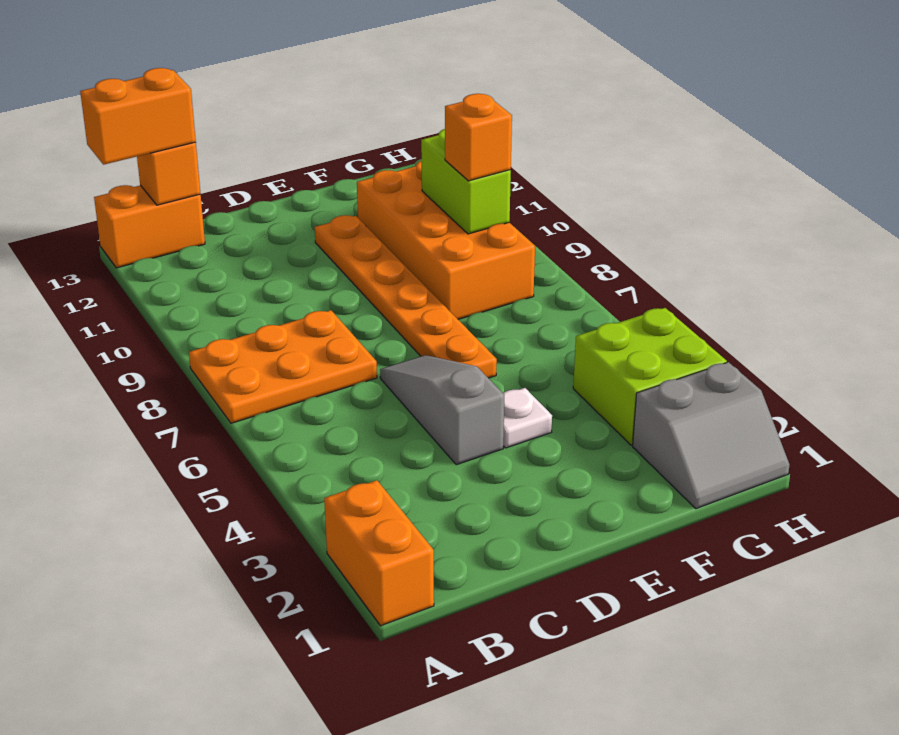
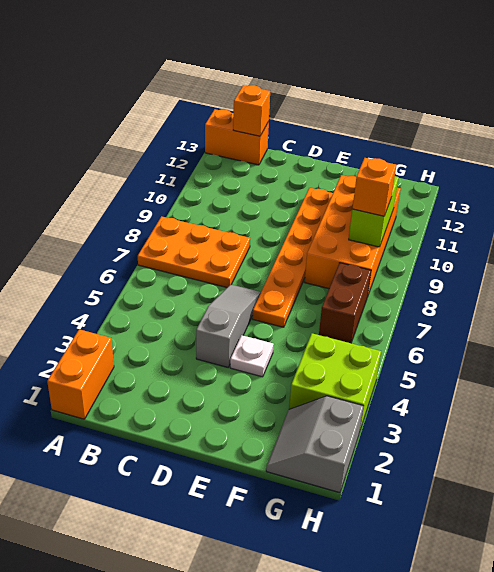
orange brick A13:B13 level 3 -> none
grey slope G1:H2 level 1 top 2 -> grey slope G1:H2 level 1 top H
none -> brown brick G6:G7 level 1

